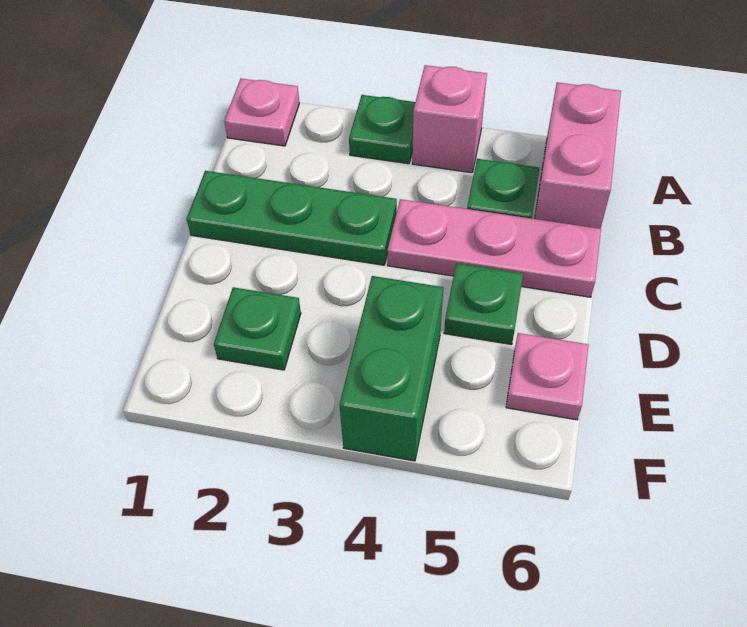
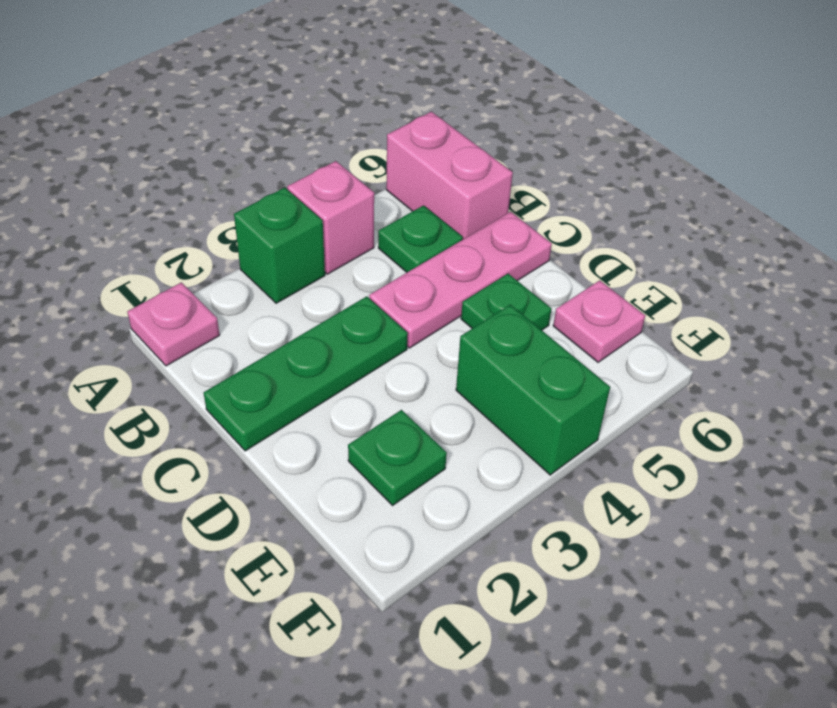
green plate A3 level 1 -> green brick A3 level 1

